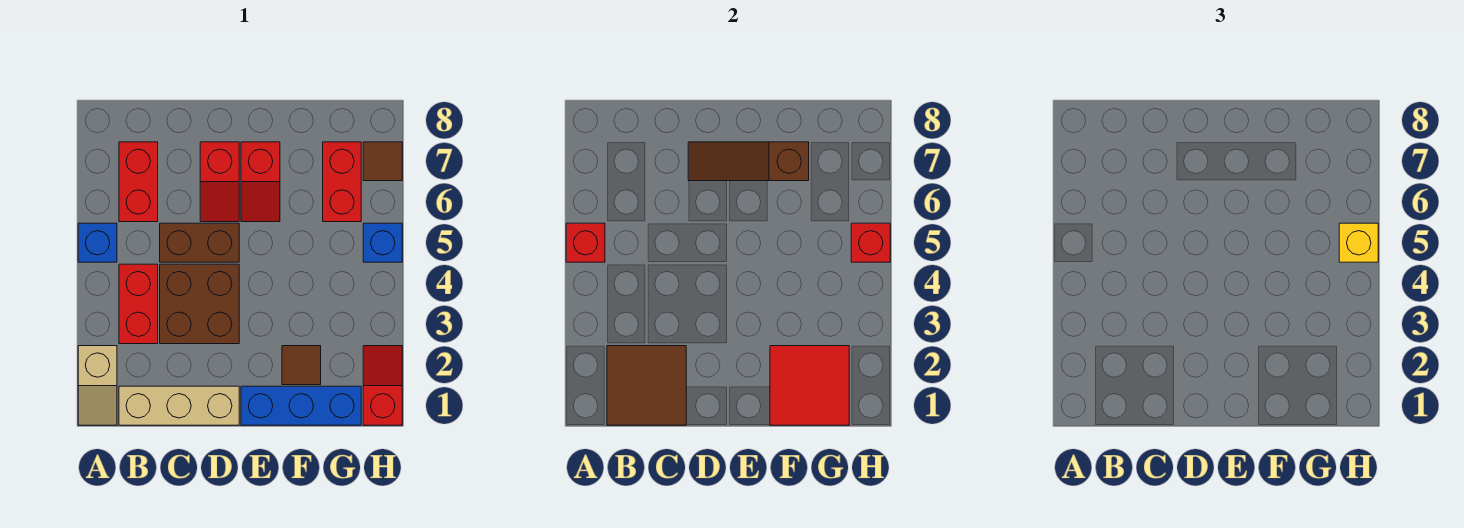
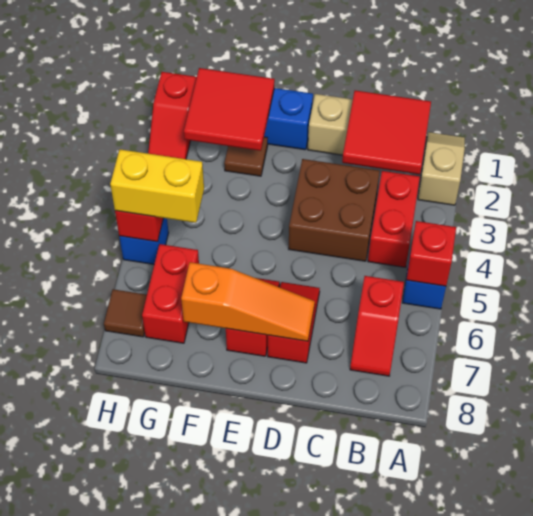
brown tile B1:C2 level 2 -> red tile B1:C2 level 2
red brick B6:B7 level 1 -> red slope B6:B7 level 1 top 6
brown brick C5:D5 level 1 -> none
brown slope D7:F7 level 2 top F -> orange slope D7:F7 level 2 top F
yellow brick H5 level 3 -> yellow brick G5:H5 level 3

